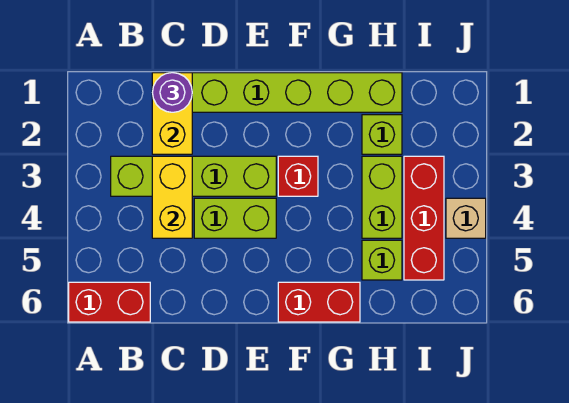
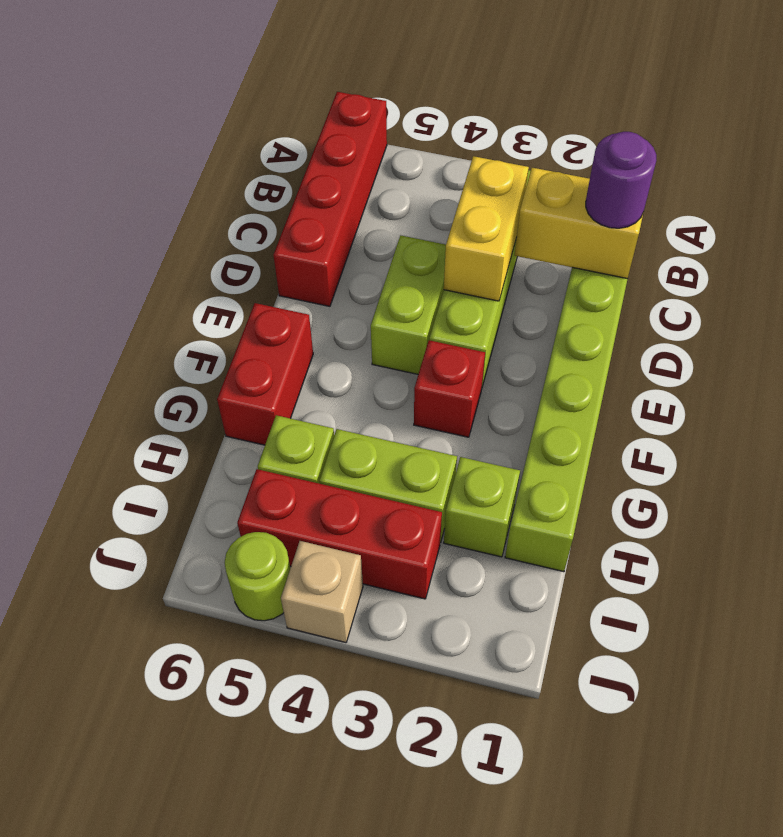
red brick A6:B6 level 1 -> red brick A6:D6 level 1
yellow brick C3:C4 level 2 -> yellow brick C3:D3 level 2
none -> lime round brick J5 level 1

